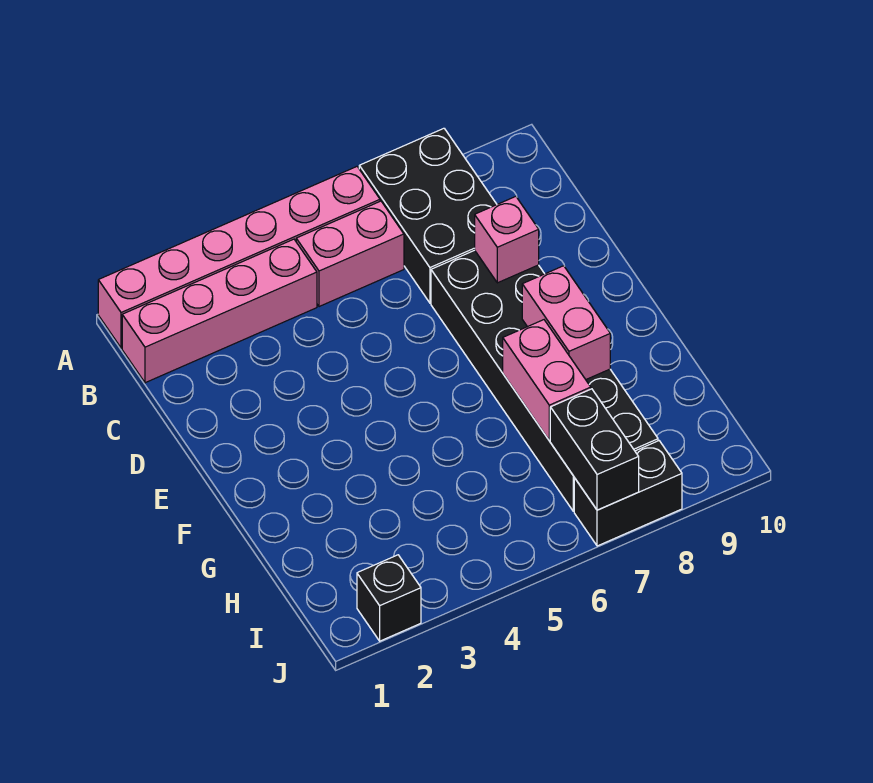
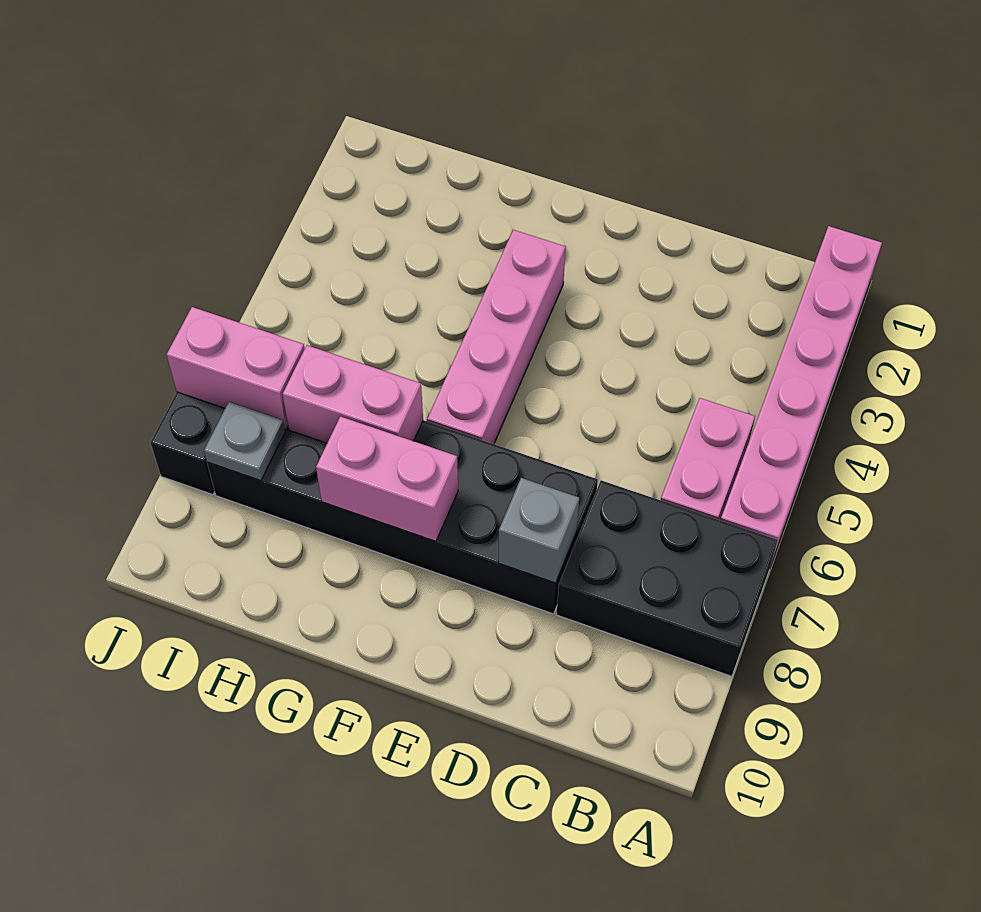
pink brick B1:B4 level 1 -> pink brick F3:F6 level 1
pink brick D8 level 2 -> grey brick D8 level 2
black brick I7:J7 level 2 -> pink brick I7:J7 level 2
none -> grey plate I8 level 2
black brick J2 level 1 -> none

